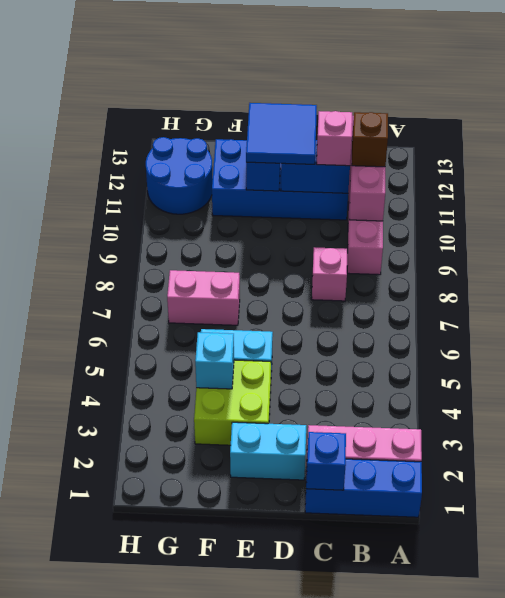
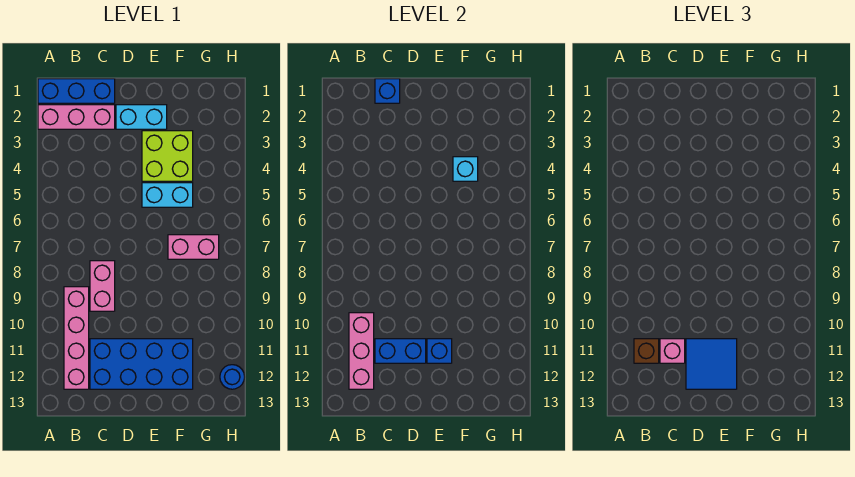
pink brick C8 level 1 -> pink brick C8:C9 level 1
blue round brick G11:H12 level 1 -> blue round brick H12 level 1

